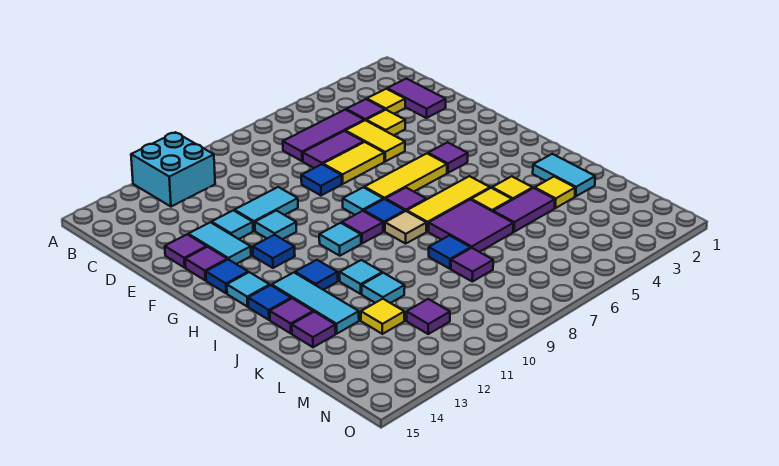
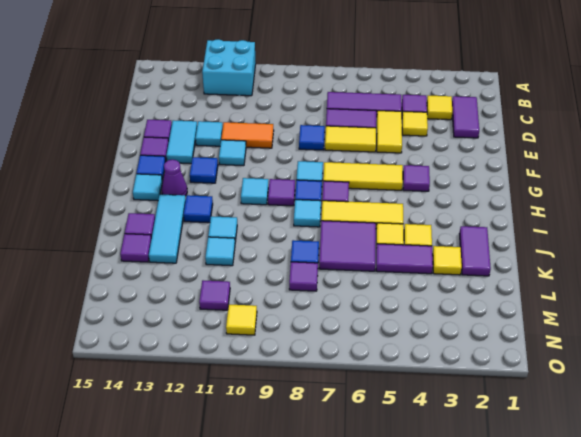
cyan tile E10:E11 level 1 -> orange tile E10:E11 level 1
none -> purple cone H13 level 1
tan tile I8 level 1 -> cyan tile I8 level 1
blue tile I14 level 1 -> none
cyan tile J2:K2 level 1 -> purple tile J2:K2 level 1
yellow tile L12 level 1 -> yellow tile N10 level 1

